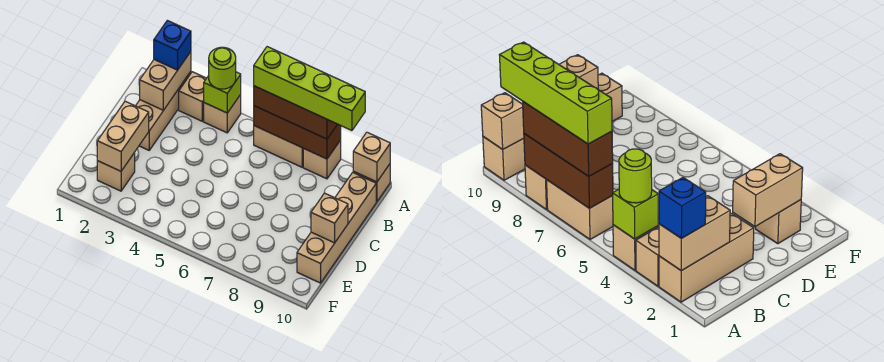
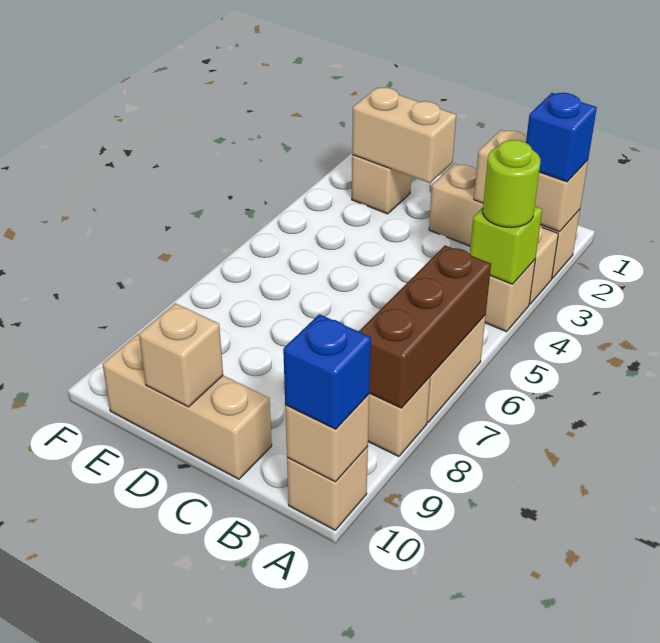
brown brick A6:A8 level 3 -> none
lime brick A6:A9 level 4 -> none
none -> blue brick A10 level 3
tan brick B10:E10 level 1 -> tan brick C10:E10 level 1

